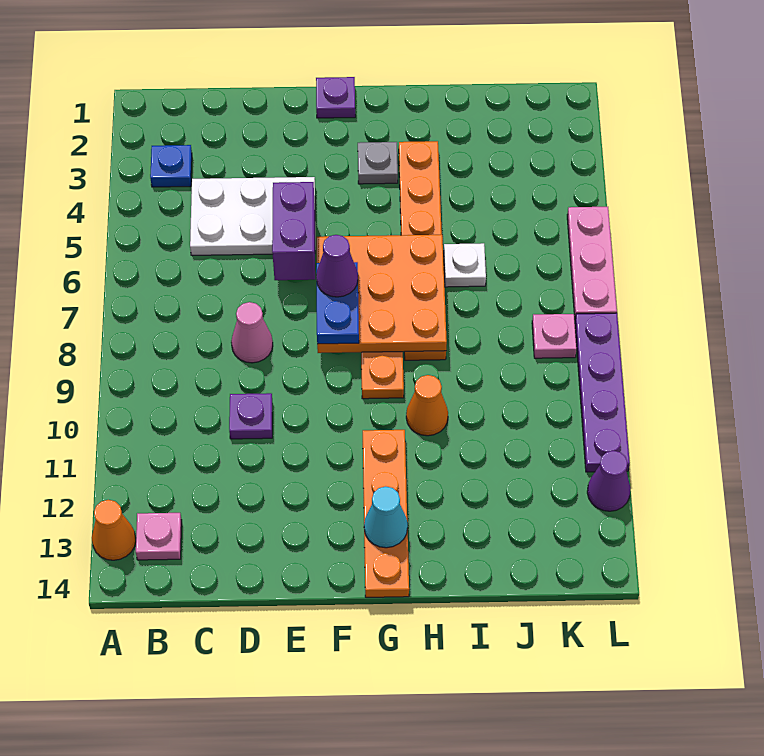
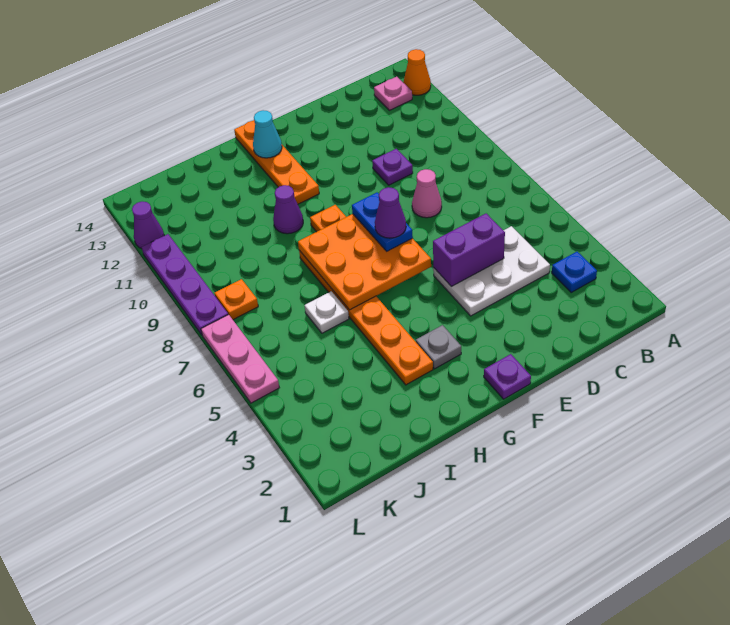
purple brick E5:E6 level 2 -> purple brick D5:E5 level 2
orange cone H10 level 1 -> purple cone H10 level 1
pink plate K8 level 1 -> orange plate K8 level 1

